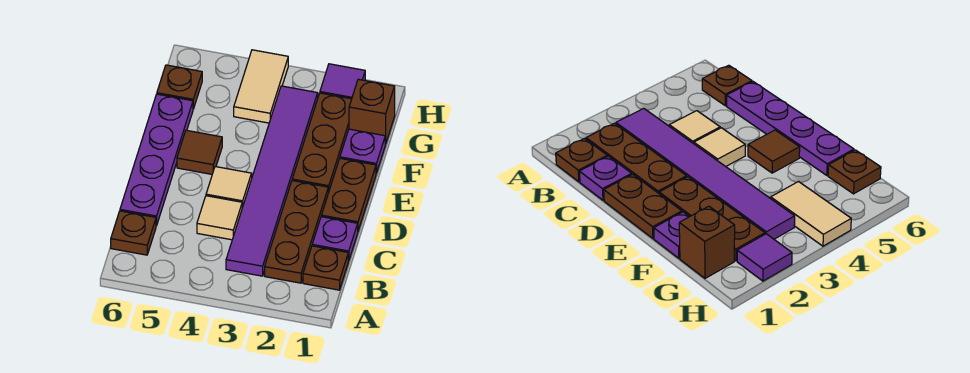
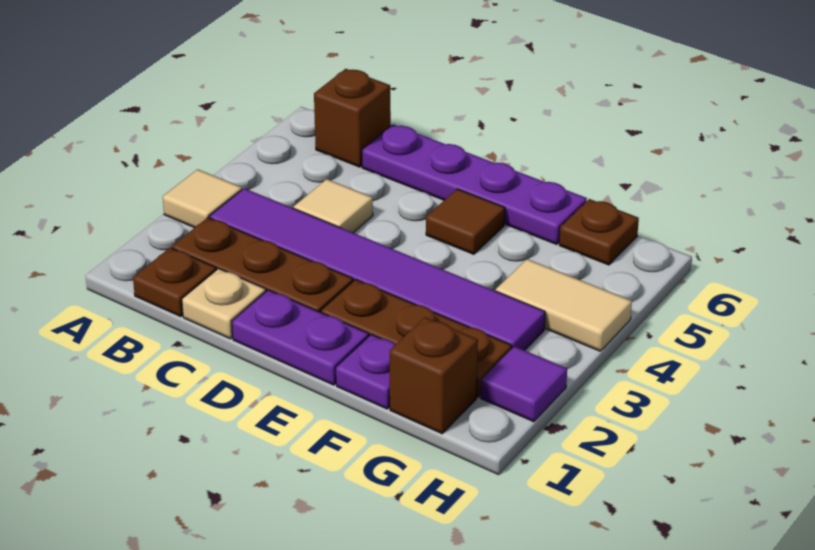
brown plate B6 level 1 -> brown brick B6 level 1
purple plate C1 level 1 -> tan plate C1 level 1
brown plate D1:E1 level 1 -> purple plate D1:E1 level 1
tan tile D4 level 1 -> tan tile A3 level 1

